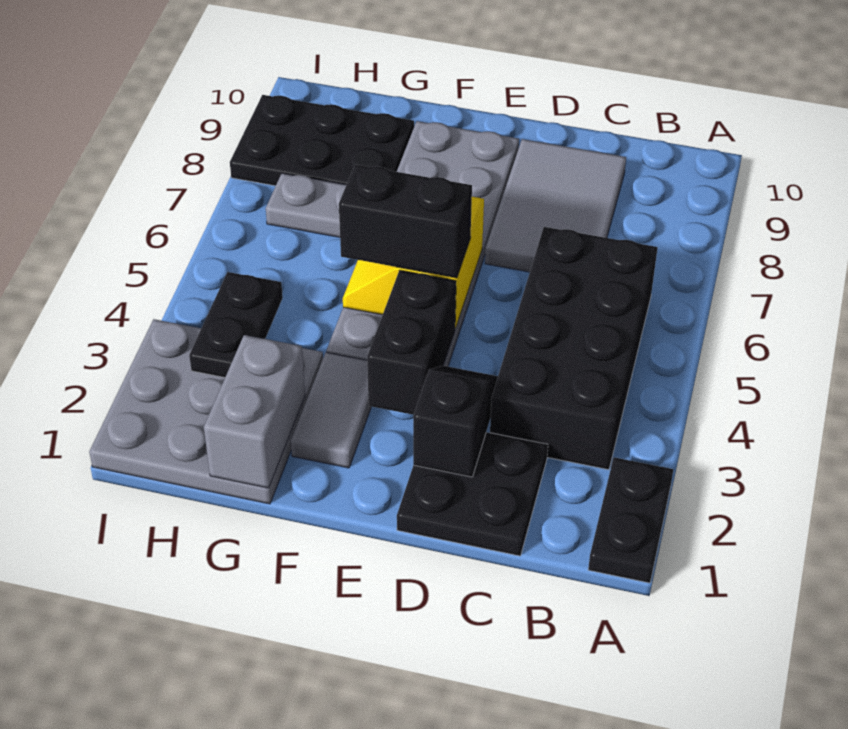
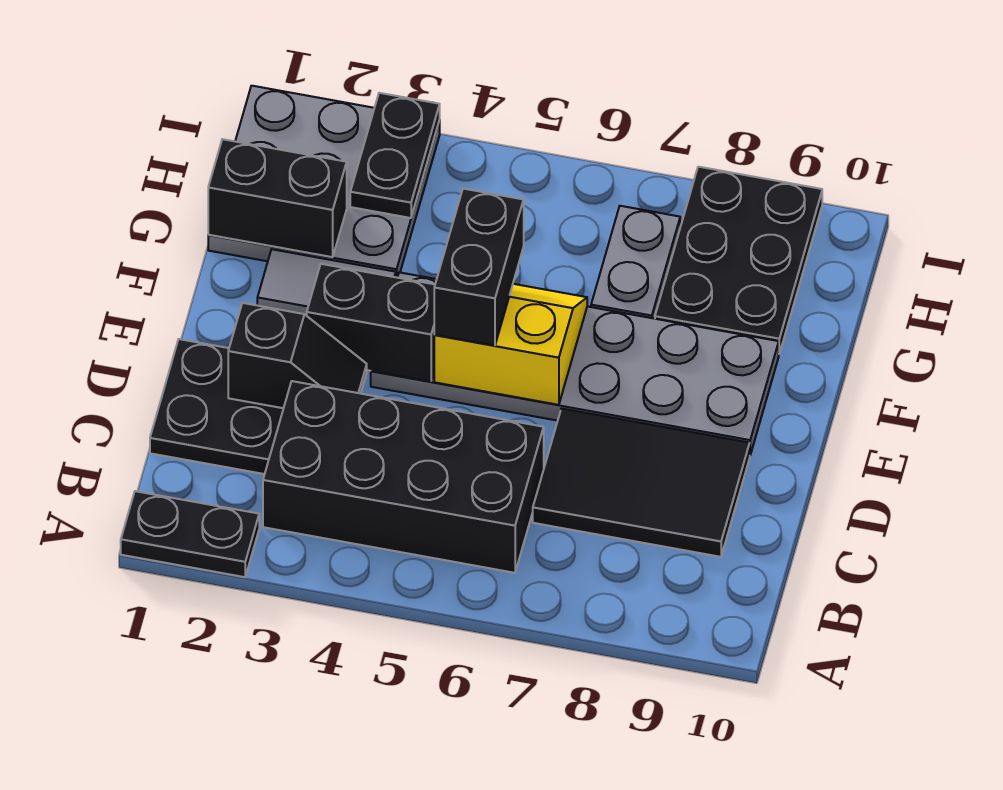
grey tile C7:D9 level 1 -> black tile C7:D9 level 1
grey brick G1:G2 level 2 -> black brick G1:G2 level 2
black plate H3:H4 level 2 -> black plate H3:I3 level 2

